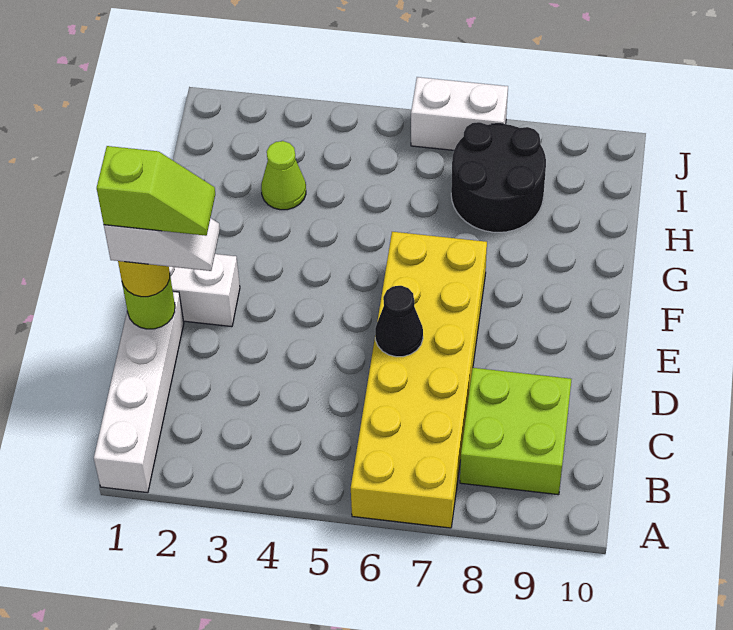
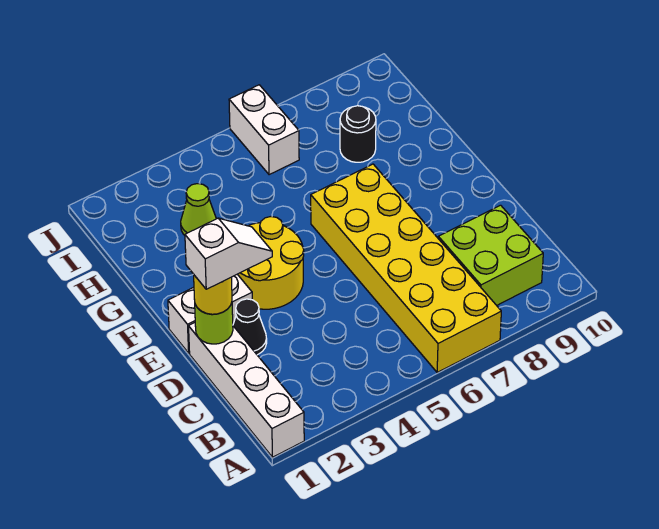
lime slope D1:D2 level 5 top 1 -> none
black cone D6 level 2 -> black cone D2 level 1
none -> yellow round brick E3:F4 level 1
black round brick H7:I8 level 1 -> black round brick H8 level 1
white brick J6:J7 level 1 -> white brick I6:J6 level 1

